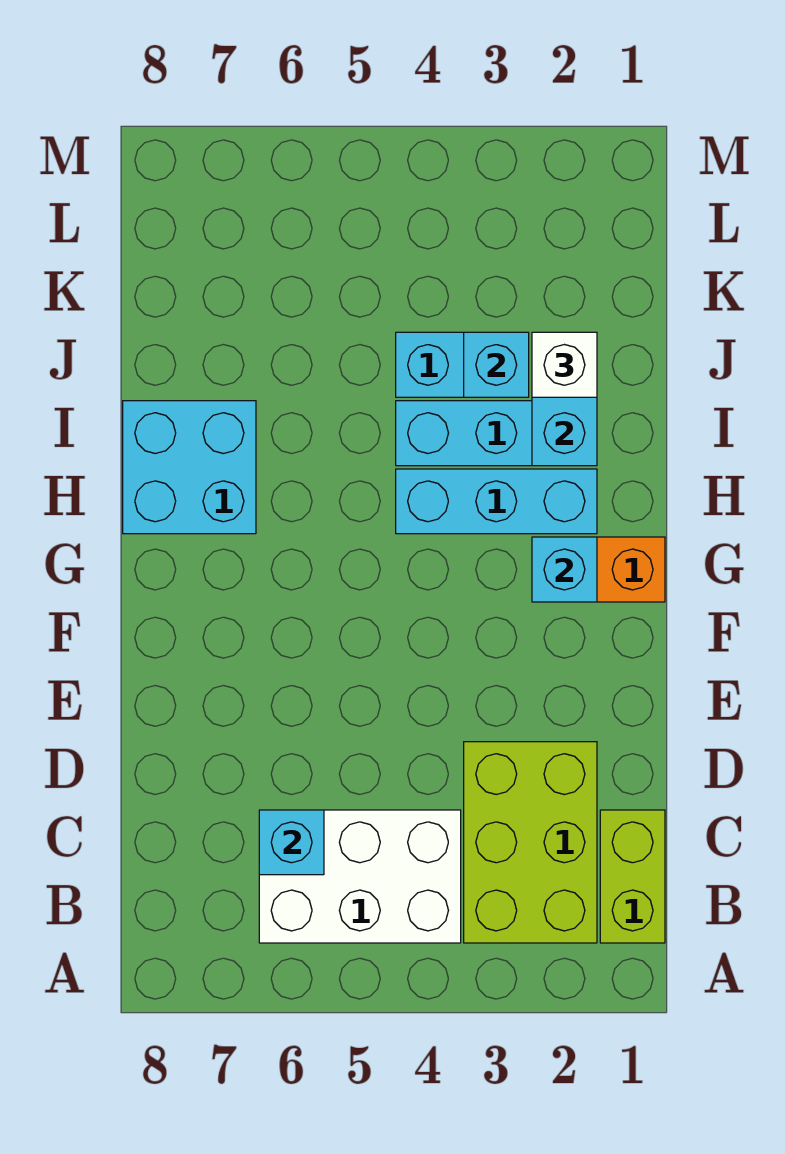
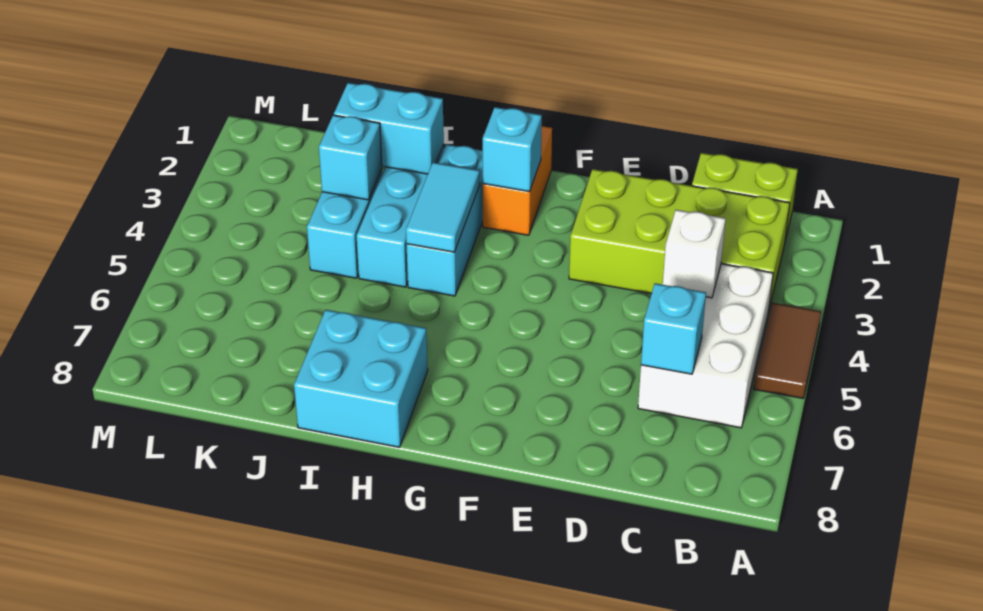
none -> brown tile A4:A5 level 1
lime brick B2:D3 level 1 -> lime brick B2:E3 level 1
none -> cyan tile H3:H4 level 2
white brick J2 level 3 -> white brick C4 level 2

